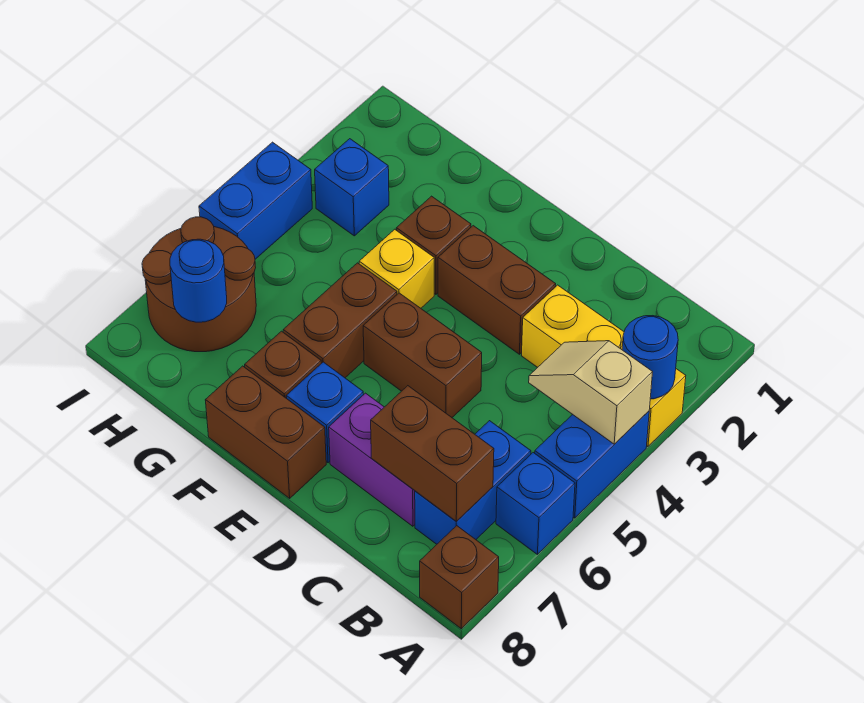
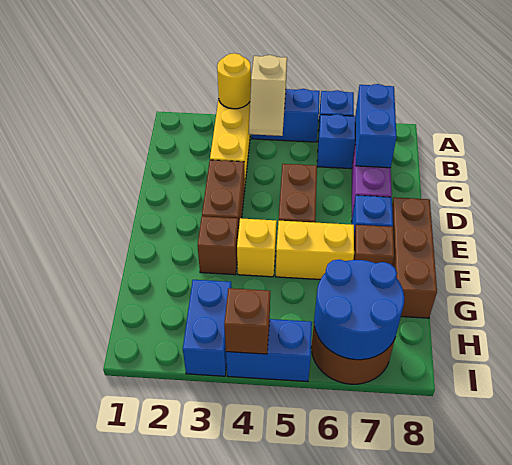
blue round brick A3 level 2 -> yellow round brick A3 level 2
brown brick A8 level 1 -> brown brick I4 level 2
brown brick B7:C7 level 2 -> blue brick B7:C7 level 2
brown brick E8:F8 level 1 -> brown brick E8:G8 level 1
brown brick F5:F6 level 1 -> yellow brick F5:F6 level 1
blue brick H3 level 1 -> blue brick H3:I3 level 1
blue round brick H7 level 2 -> blue round brick H6:I7 level 2

